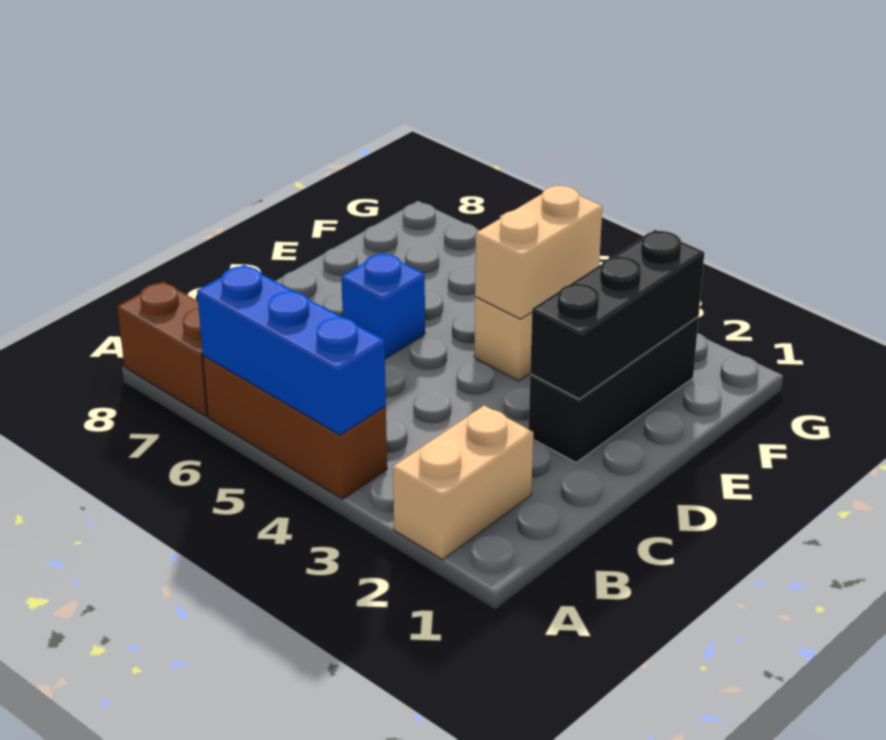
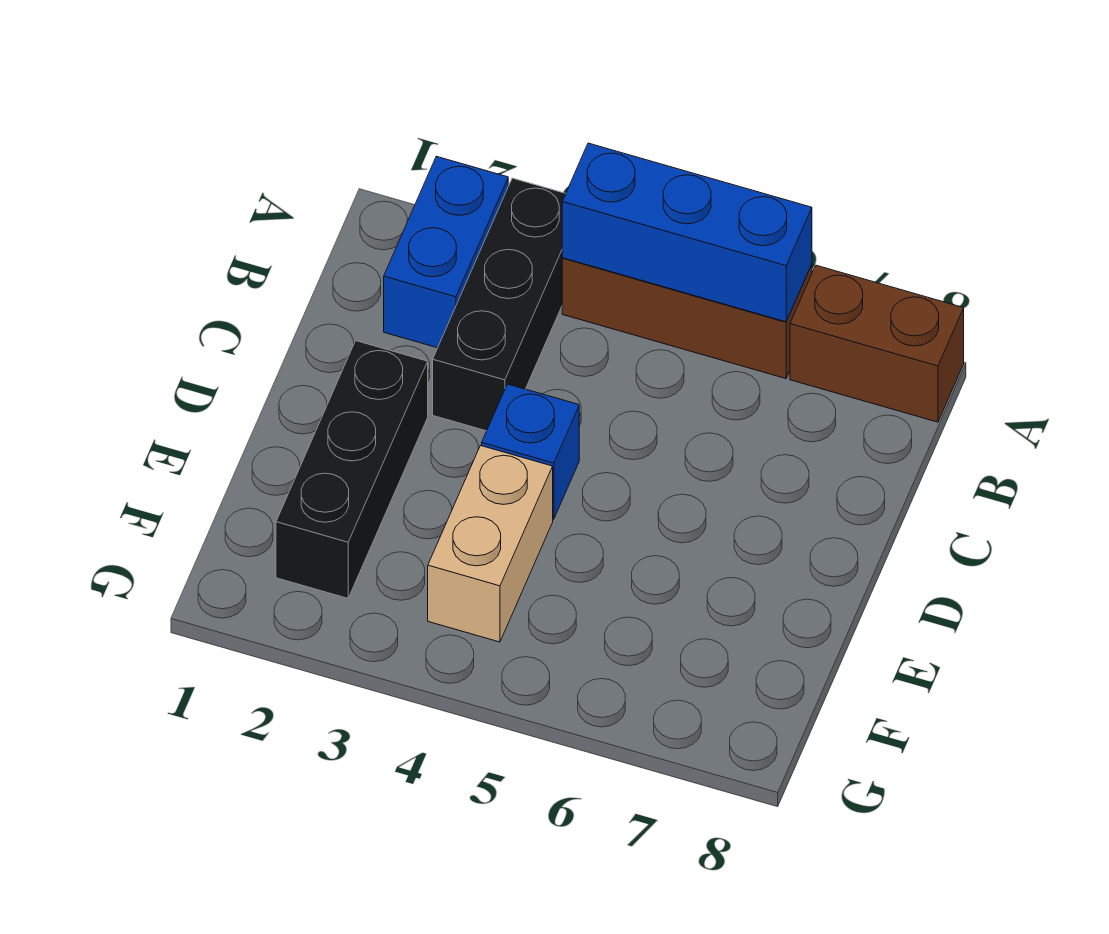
tan brick A2:B2 level 1 -> blue brick A2:B2 level 1
black brick D2:F2 level 2 -> black brick A3:C3 level 1
blue brick D6 level 1 -> blue brick D4 level 1
tan brick E4:F4 level 2 -> none

